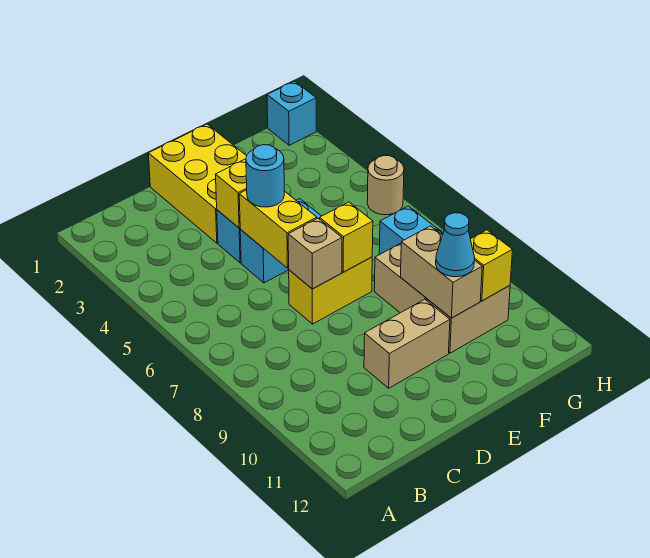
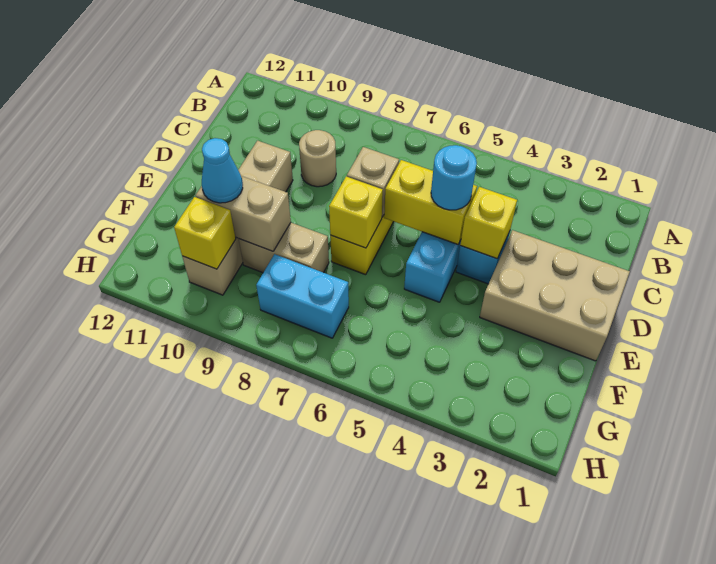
yellow brick D1:E3 level 1 -> tan brick D1:E3 level 1
cyan brick H1 level 1 -> none
tan round brick H5 level 1 -> tan round brick C9 level 1

